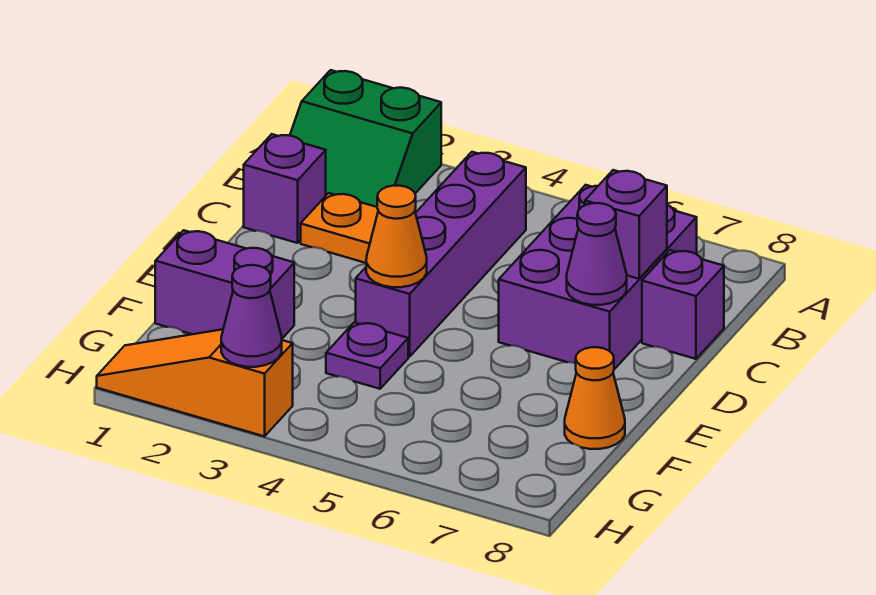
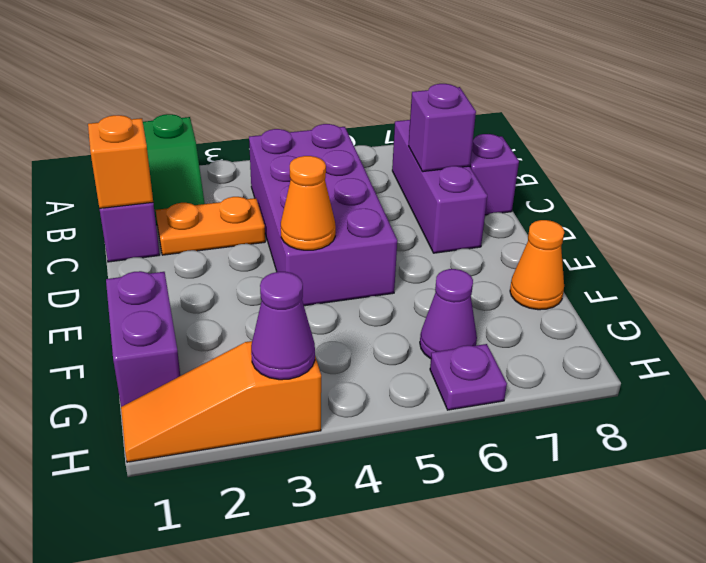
purple brick B4:E4 level 1 -> purple brick B4:E5 level 1
purple brick B6:D7 level 1 -> purple brick B7:D7 level 1
none -> orange brick C1 level 2
purple cone D7 level 2 -> purple cone G6 level 1
purple brick F1:F2 level 1 -> purple brick F1:G1 level 1
purple plate F4 level 1 -> purple plate H6 level 1

